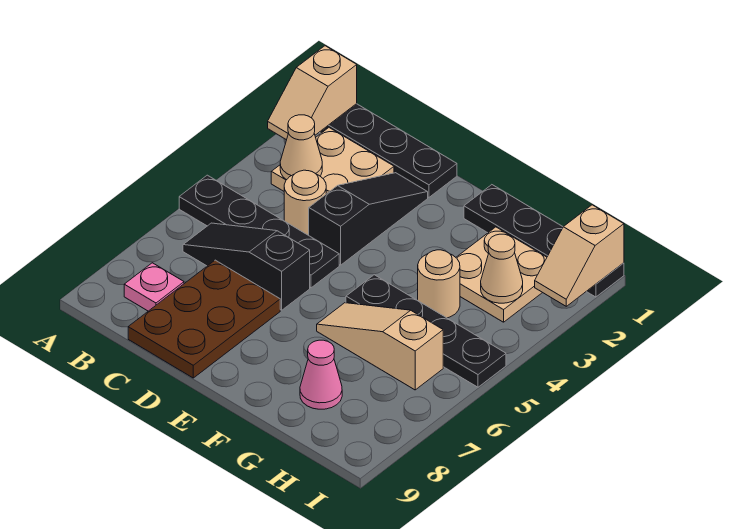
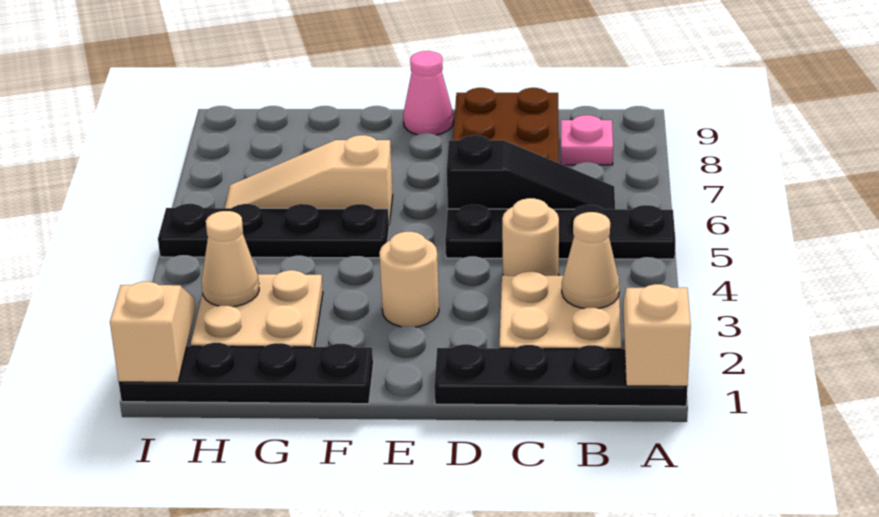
black slope D2:D4 level 1 top 4 -> none
tan slope F6:H6 level 1 top H -> tan slope F6:H6 level 1 top F
tan round brick G4 level 1 -> tan round brick E3 level 1
pink cone G8 level 1 -> pink cone E9 level 1

